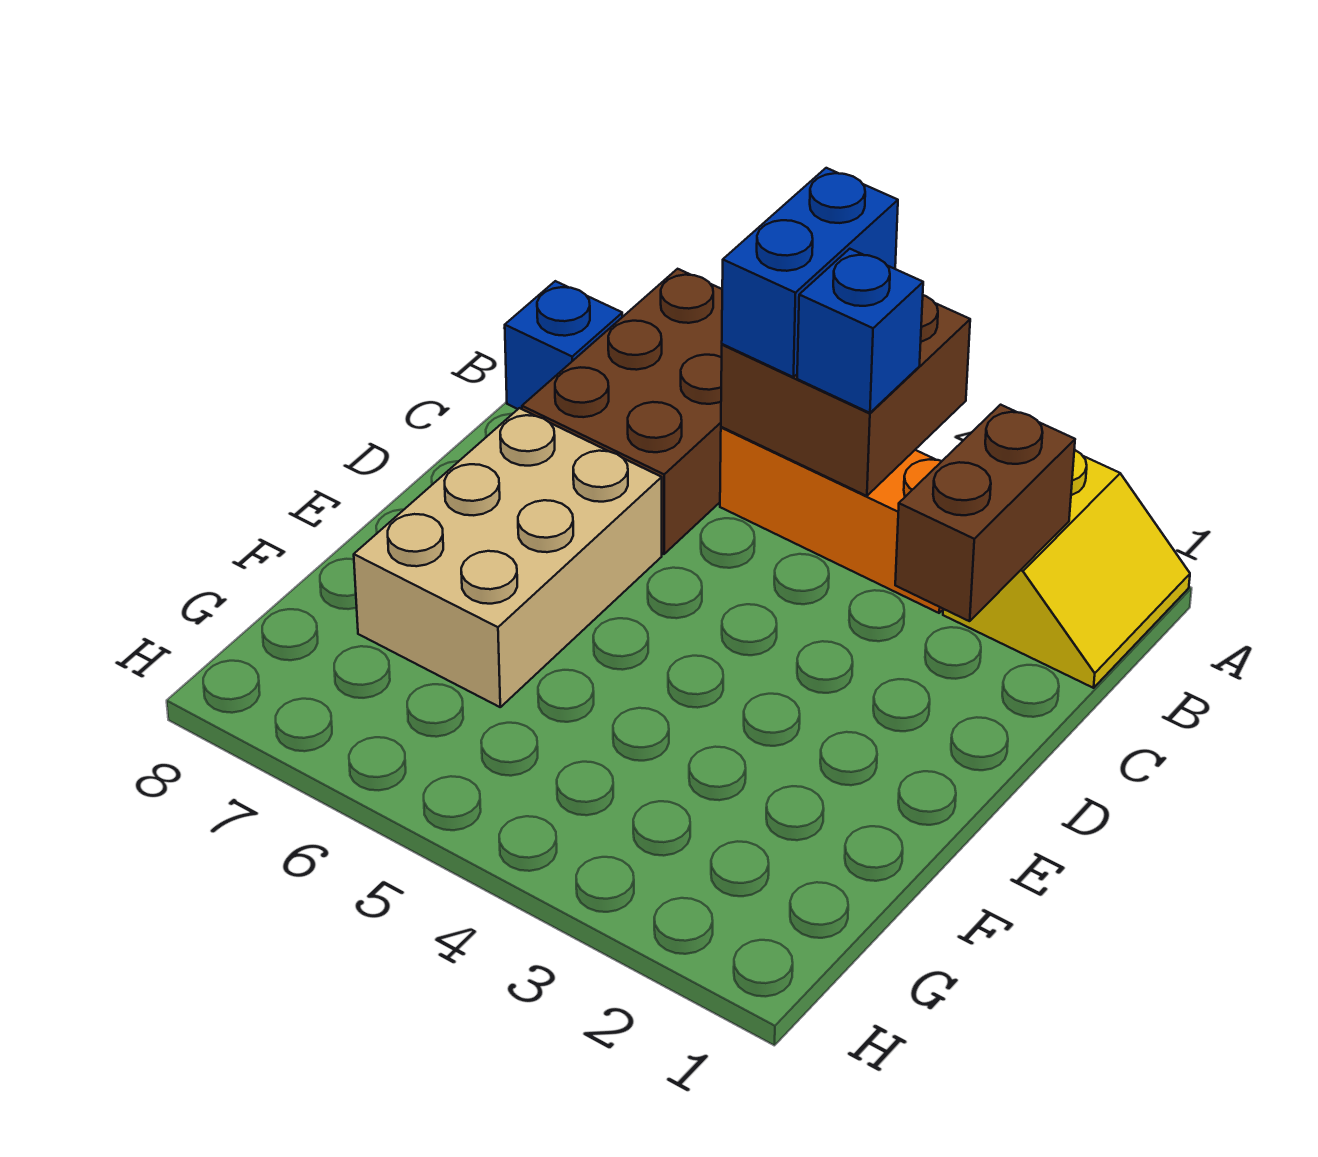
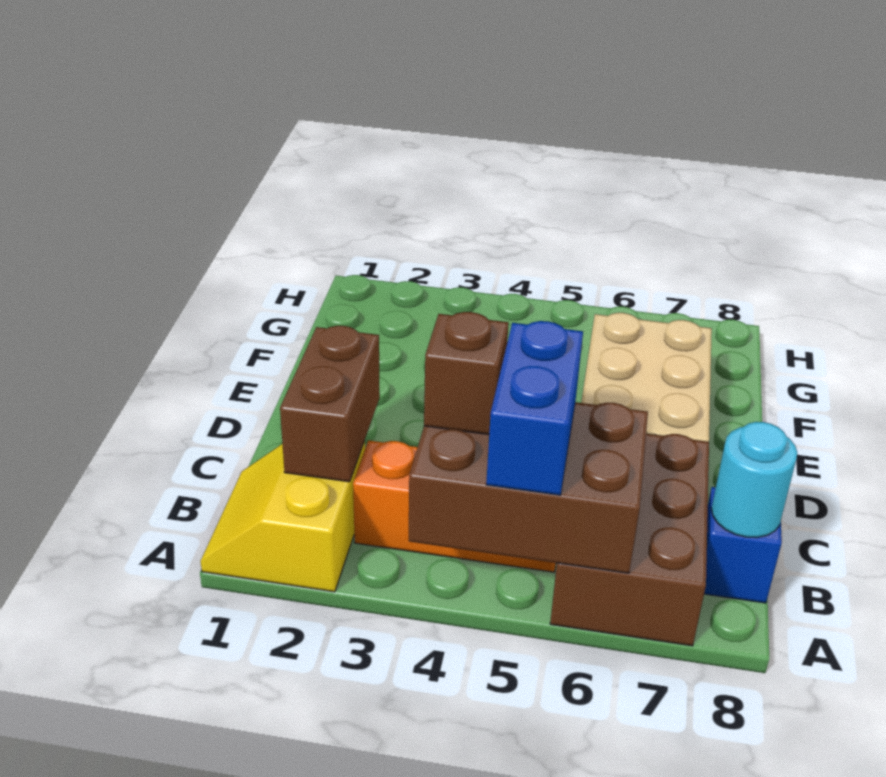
brown brick A4:B5 level 2 -> brown brick A4:B6 level 2
blue brick B4 level 3 -> brown brick B4 level 3
none -> cyan round brick B8 level 2

